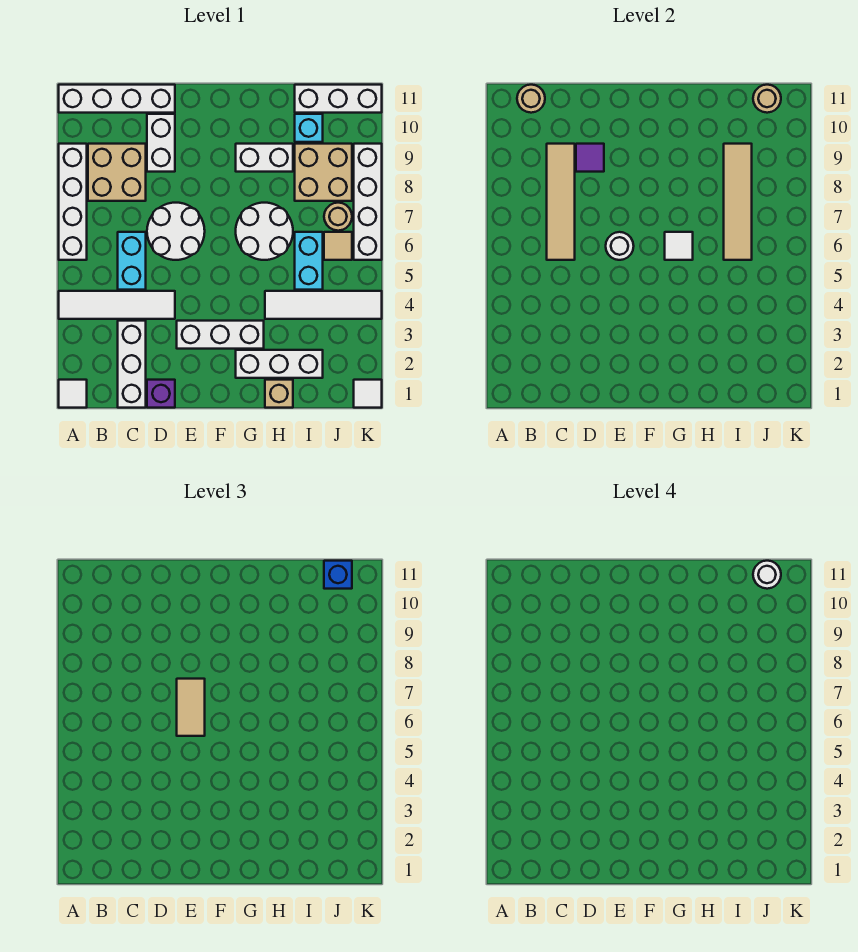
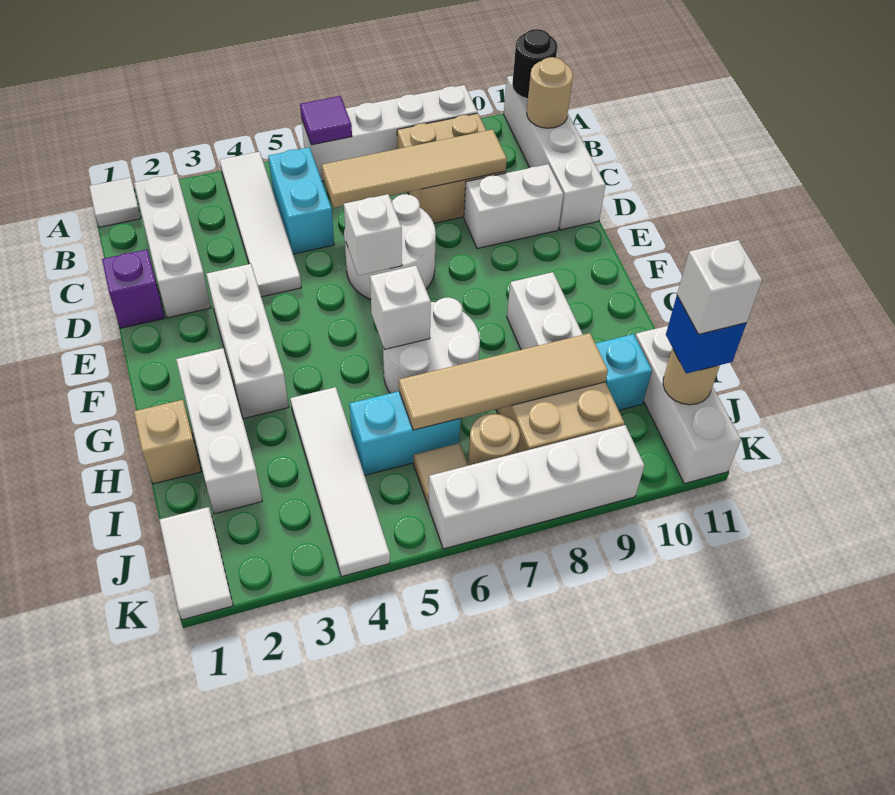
none -> black round brick A11 level 2
white brick C1:C3 level 1 -> white brick B2:D2 level 1
cyan brick C5:C6 level 1 -> cyan brick B5:C5 level 1
purple tile D9 level 2 -> purple tile A6 level 2
white round brick E6 level 2 -> white brick E6 level 2
tan tile E6:E7 level 3 -> none
white tile G6 level 2 -> white brick G6 level 2
white round brick J11 level 4 -> white brick J11 level 4
white tile K1 level 1 -> white tile J1:K1 level 1

